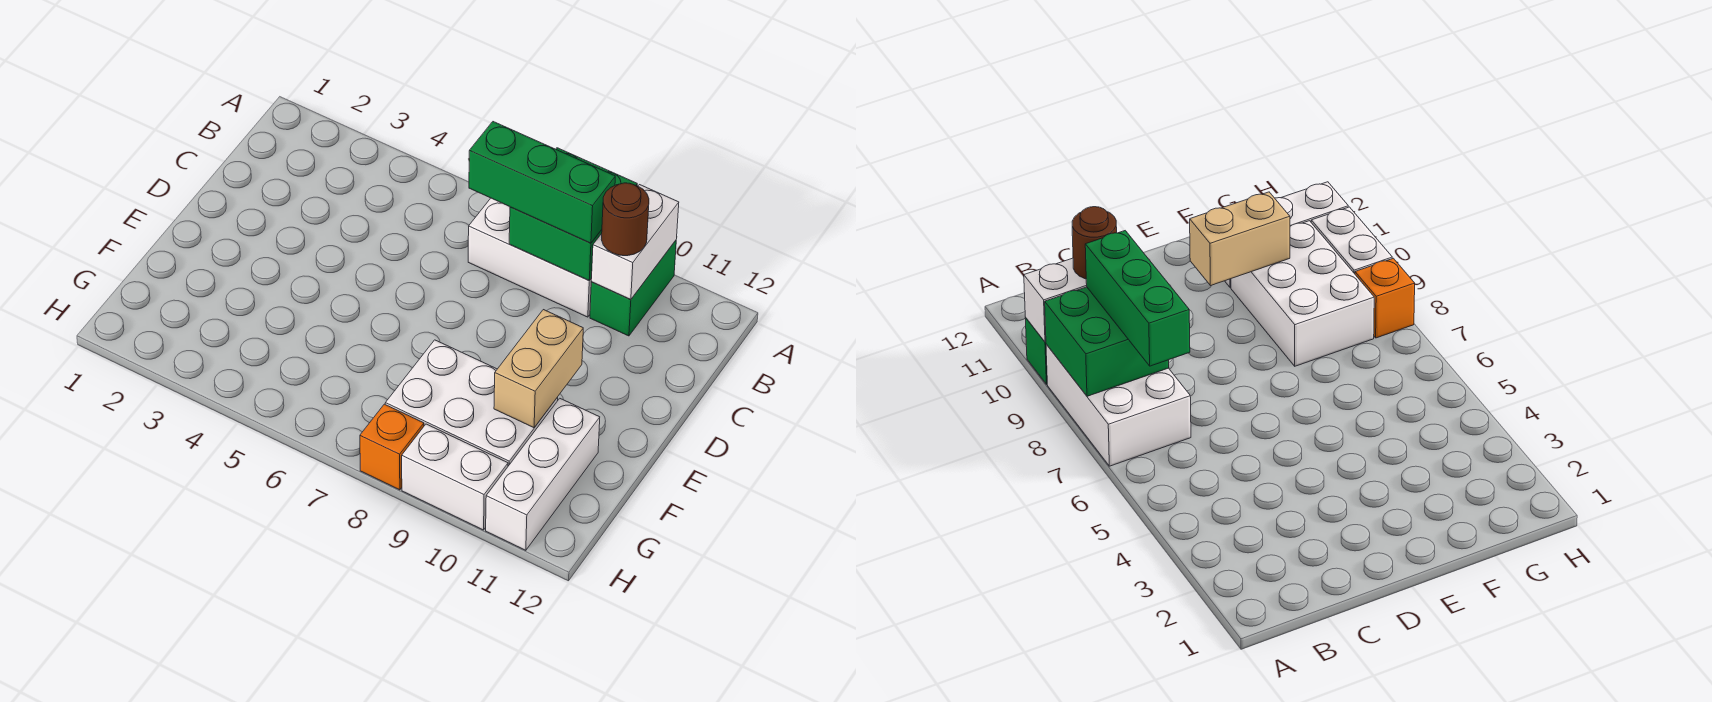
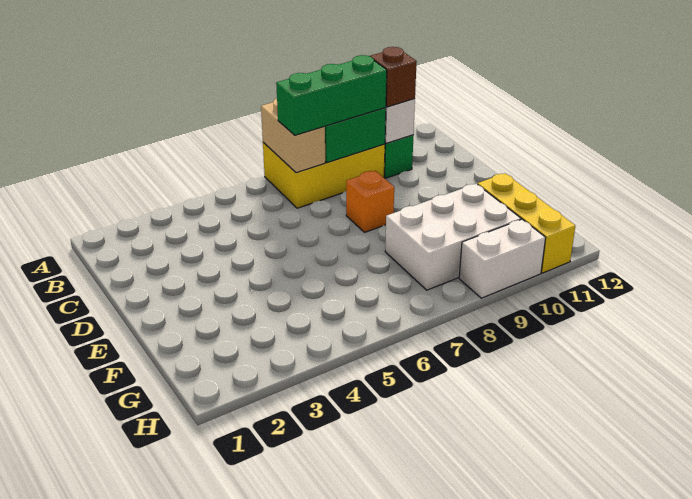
white brick A7:B9 level 1 -> yellow brick A7:B9 level 1
brown round brick B10 level 3 -> brown brick B10 level 3
tan brick E10:F10 level 2 -> tan brick A7:B7 level 2
white brick F11:H11 level 1 -> yellow brick F11:H11 level 1
orange brick H8 level 1 -> orange brick D8 level 1

